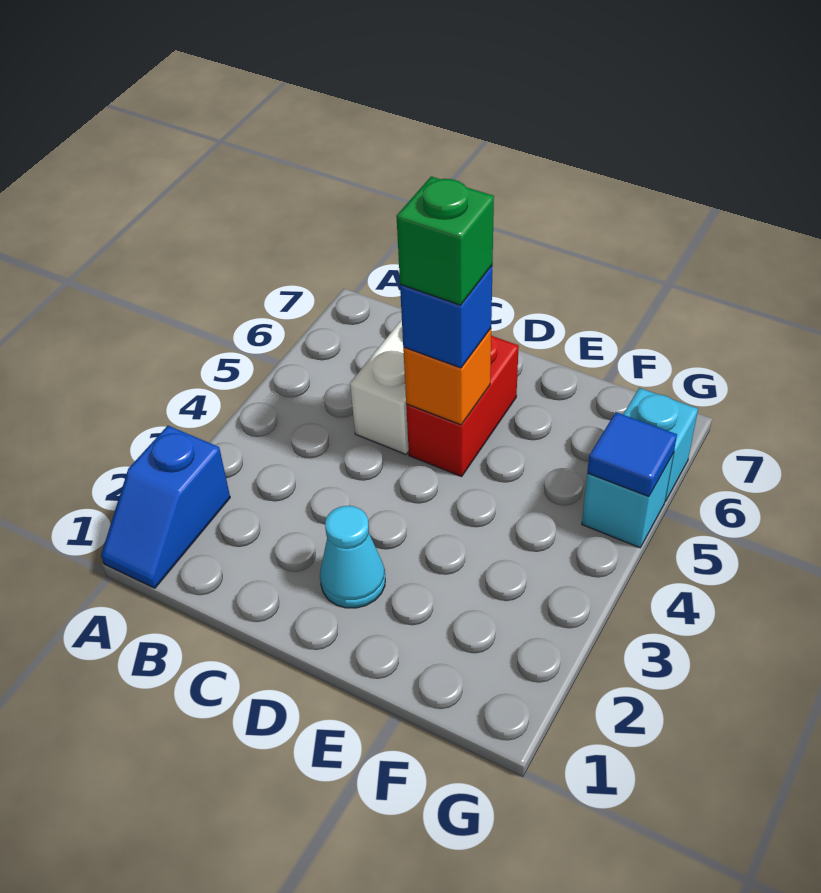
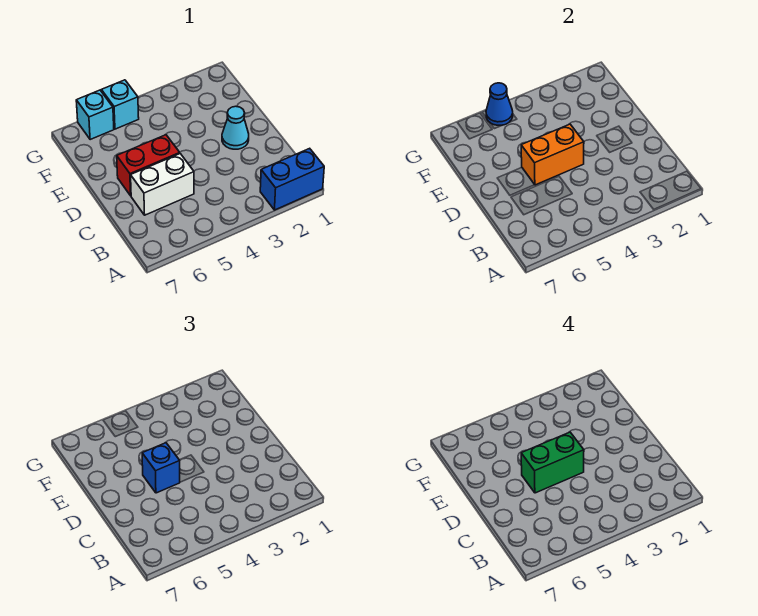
blue slope A1:A2 level 1 top 2 -> blue brick A1:A2 level 1
orange brick D5 level 2 -> orange brick D4:D5 level 2
green brick D5 level 4 -> green brick D4:D5 level 4
blue tile G5 level 2 -> blue cone G5 level 2

